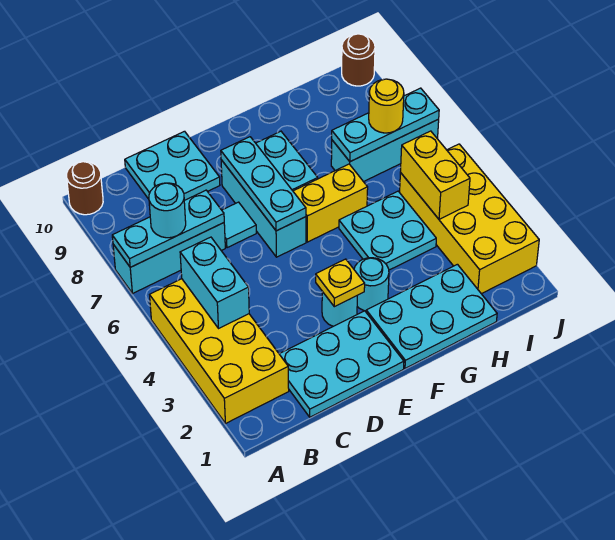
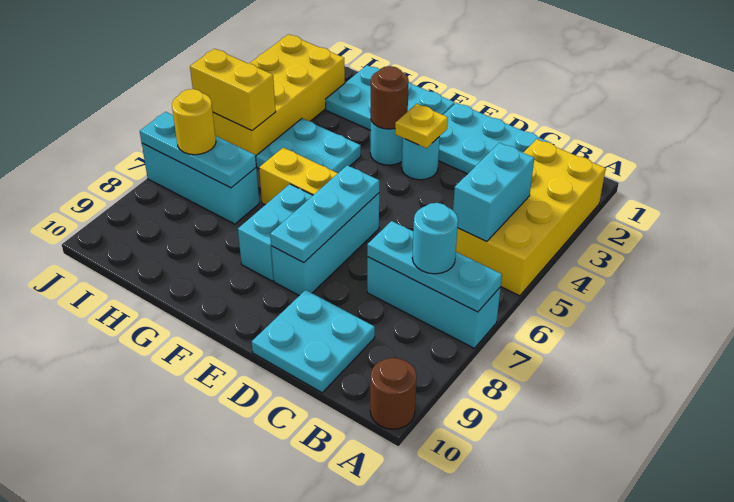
cyan tile D7 level 1 -> none
yellow brick I4:I5 level 2 -> yellow brick I5:J5 level 2
brown round brick J10 level 1 -> brown round brick F3 level 2

